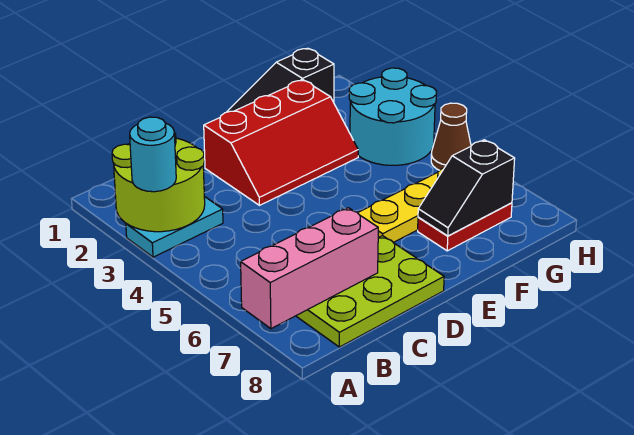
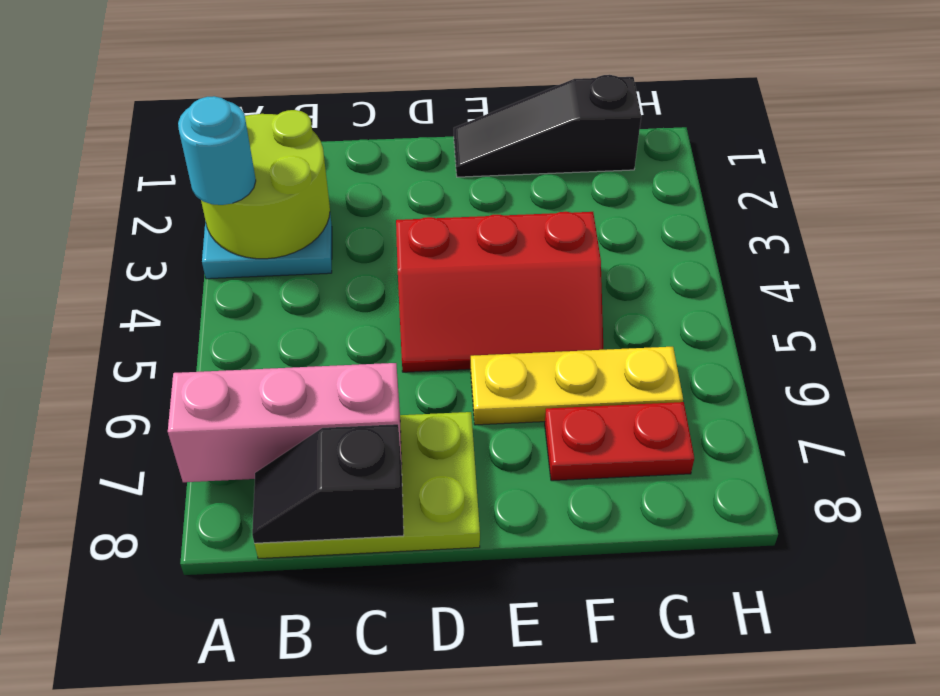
red slope D2:F3 level 1 top 2 -> red slope D4:F5 level 1 top 4
black slope F7:G7 level 2 top G -> black slope B8:C8 level 2 top C
cyan round brick G3:H4 level 1 -> none
brown cone H5 level 1 -> none

